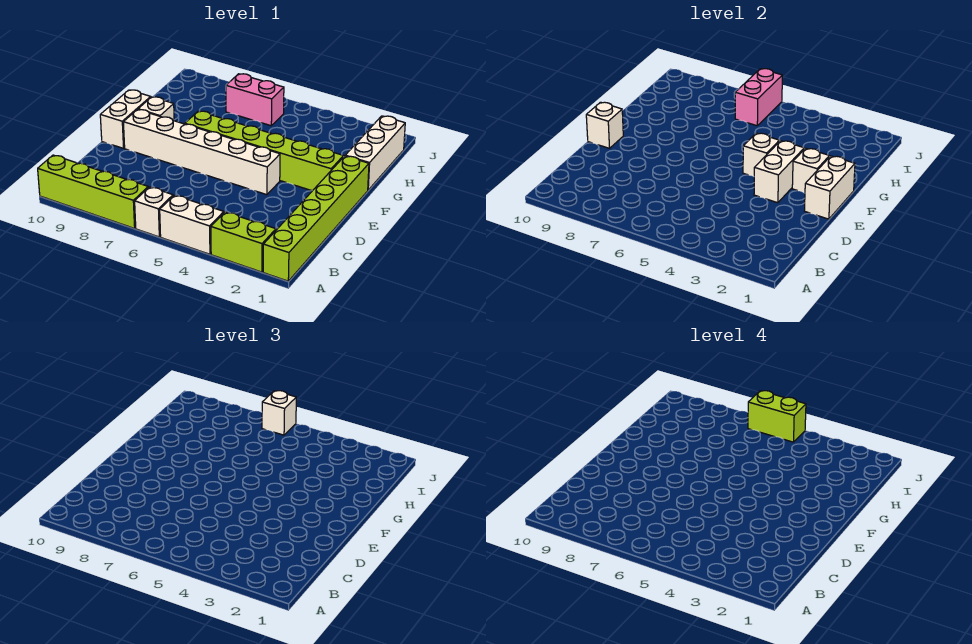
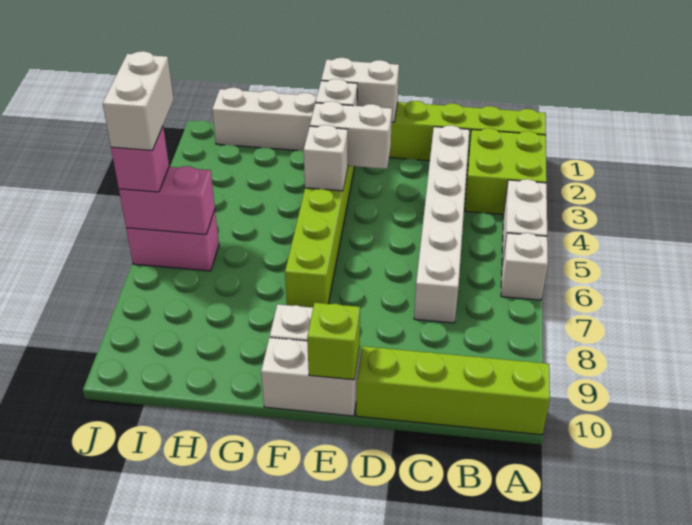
lime brick A2:A3 level 1 -> lime brick A2:B3 level 1
lime brick A7:A10 level 1 -> lime brick A10:D10 level 1
white brick E4:E9 level 1 -> white brick C2:C7 level 1
white brick E10 level 2 -> lime brick E10 level 2
pink brick I6:I7 level 1 -> pink brick I6:J6 level 1
lime brick J5:J6 level 4 -> white brick J5:J6 level 4
white brick J6 level 3 -> pink brick J6 level 3

